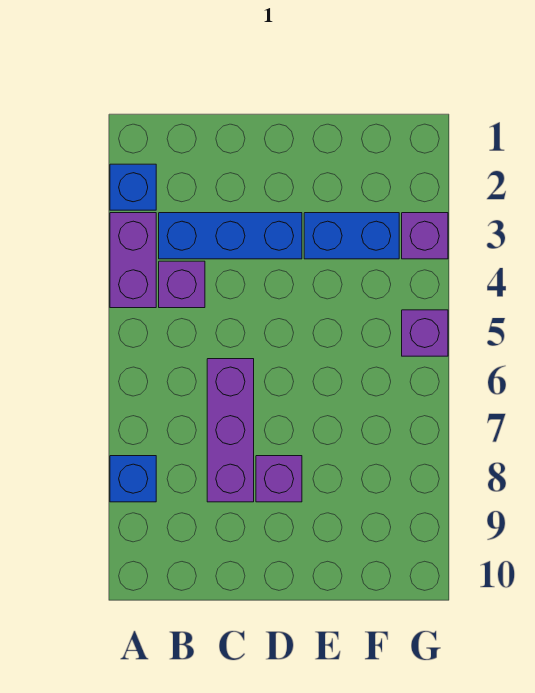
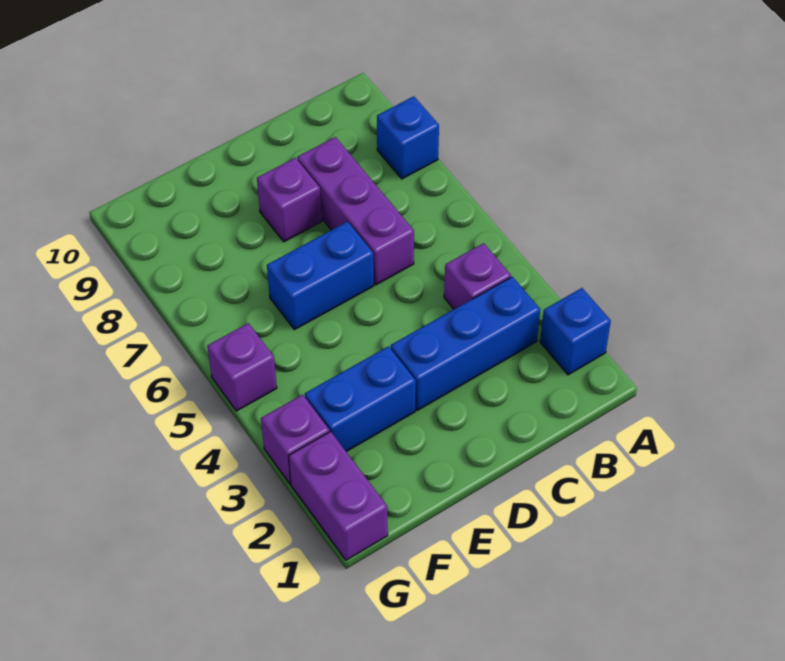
purple brick A3:A4 level 1 -> purple brick G1:G2 level 1
none -> blue brick D6:E6 level 1

